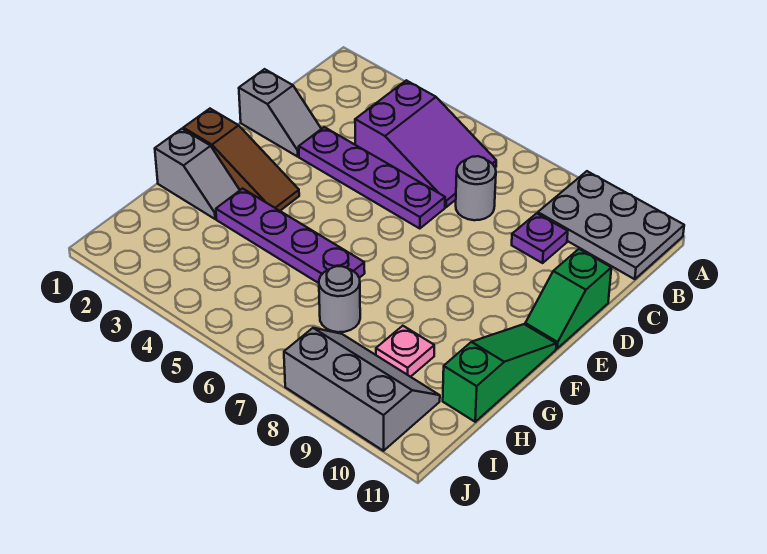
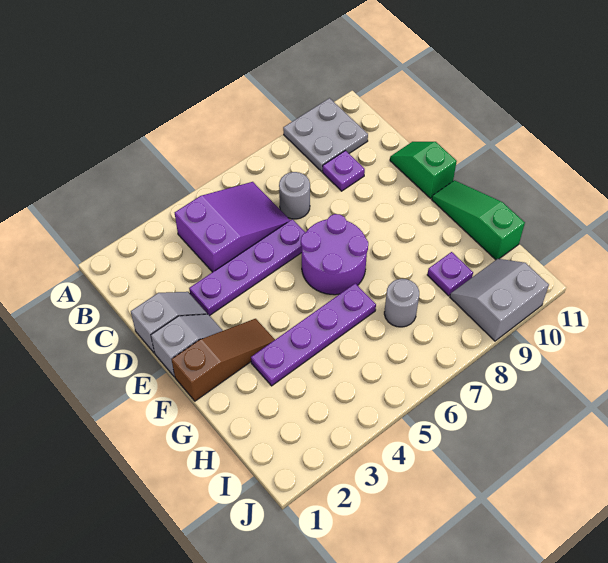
grey plate A9:B11 level 1 -> grey plate A9:B10 level 1
green slope D11:E11 level 1 top D -> green slope D11:E11 level 1 top E
none -> purple round brick E6:F7 level 1
grey slope G1:G2 level 1 top 1 -> grey slope E1:E2 level 1 top 1
pink plate H9 level 1 -> purple plate H9 level 1
grey slope I8:J10 level 1 top J -> grey slope I9:J10 level 1 top J

